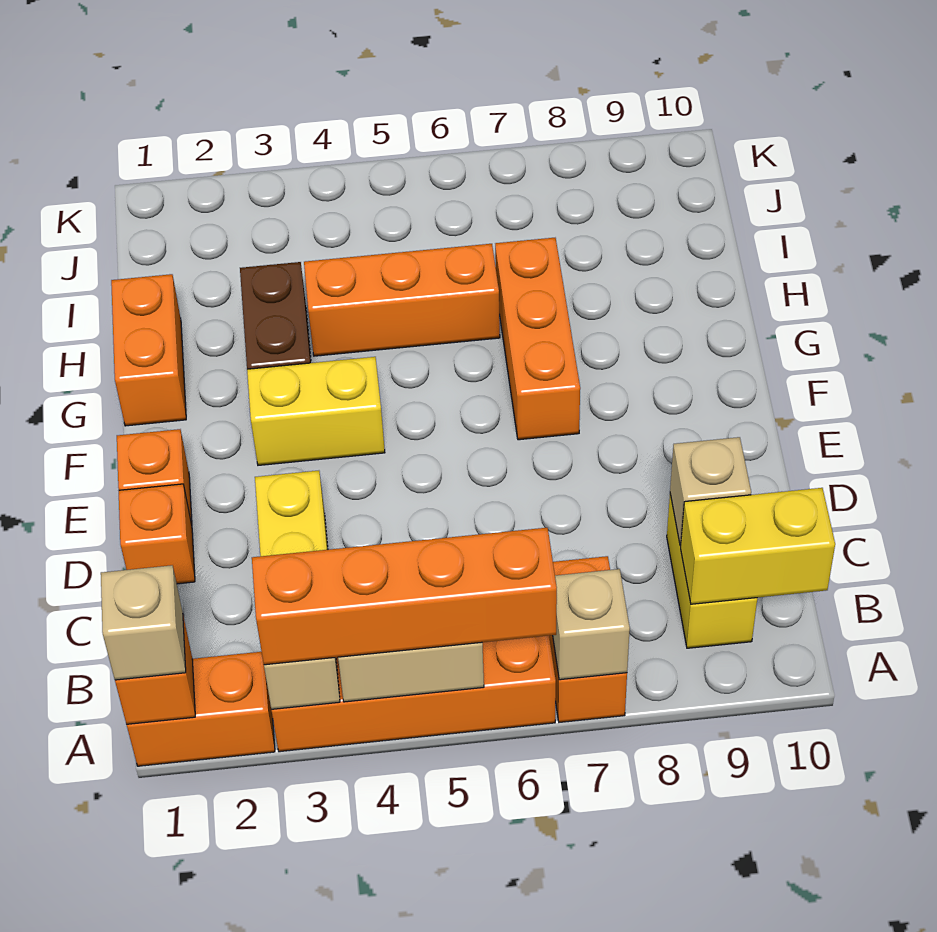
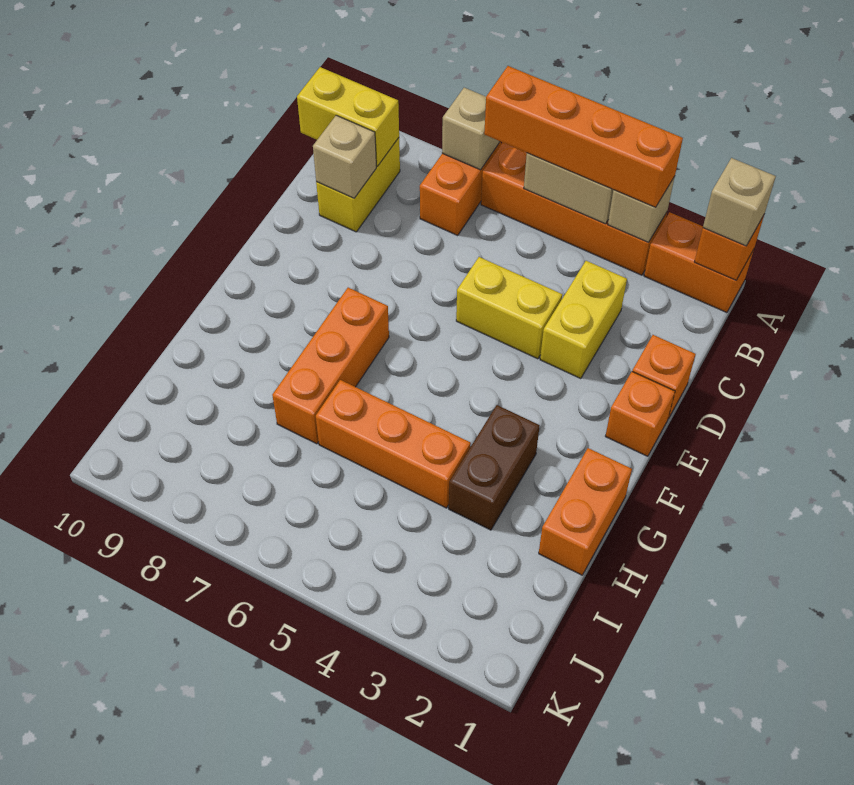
yellow brick F3:F4 level 1 -> yellow brick D4:D5 level 1

